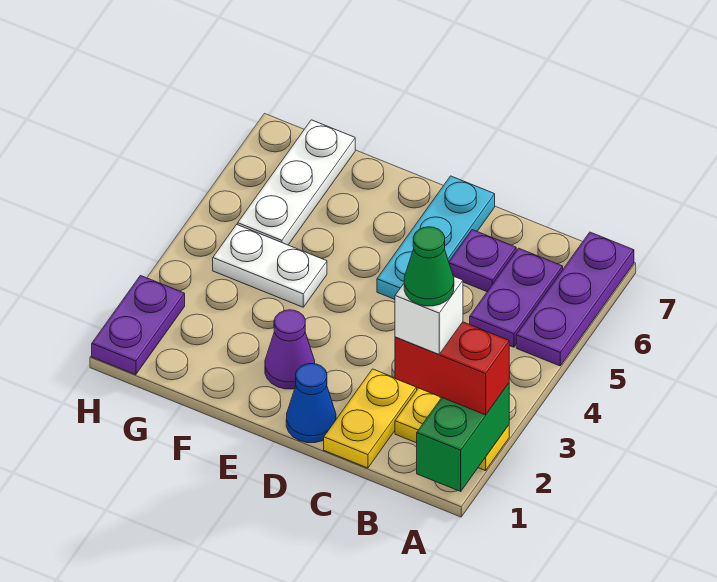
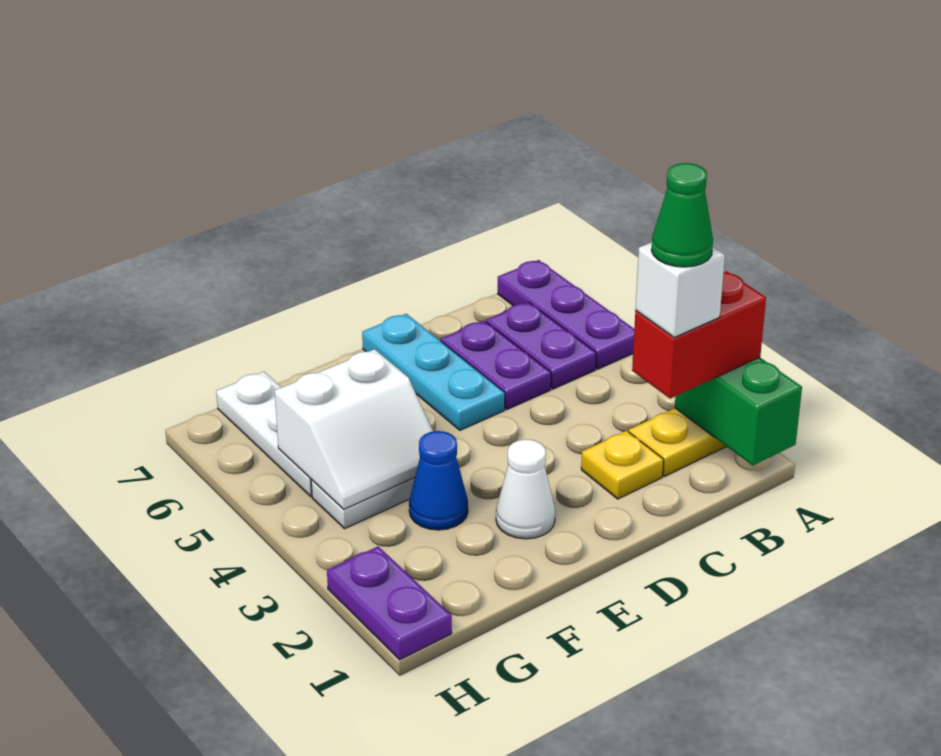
yellow plate C1:C2 level 1 -> yellow plate C2 level 1
purple plate C6 level 1 -> purple plate C5:C6 level 1
blue cone D1 level 1 -> blue cone F3 level 1
purple cone E2 level 1 -> white cone E2 level 1
none -> white slope F4:G5 level 2 top 5

